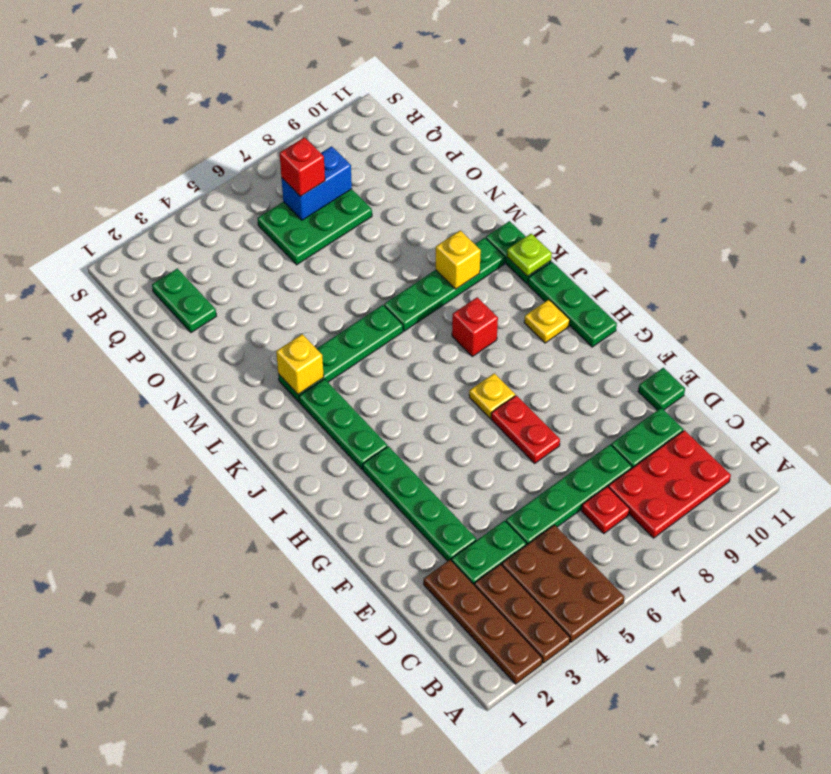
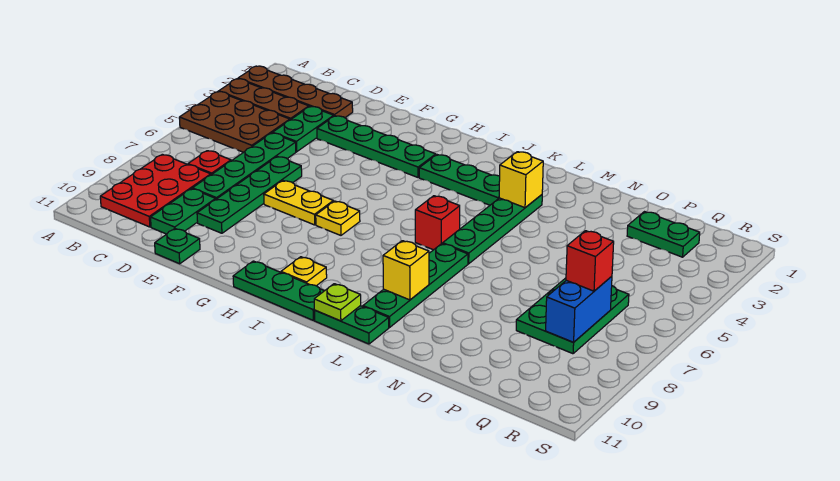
none -> green plate E6:E9 level 1
red plate F7:G7 level 1 -> yellow plate F7:G7 level 1
red brick J8 level 1 -> red brick K6 level 1

